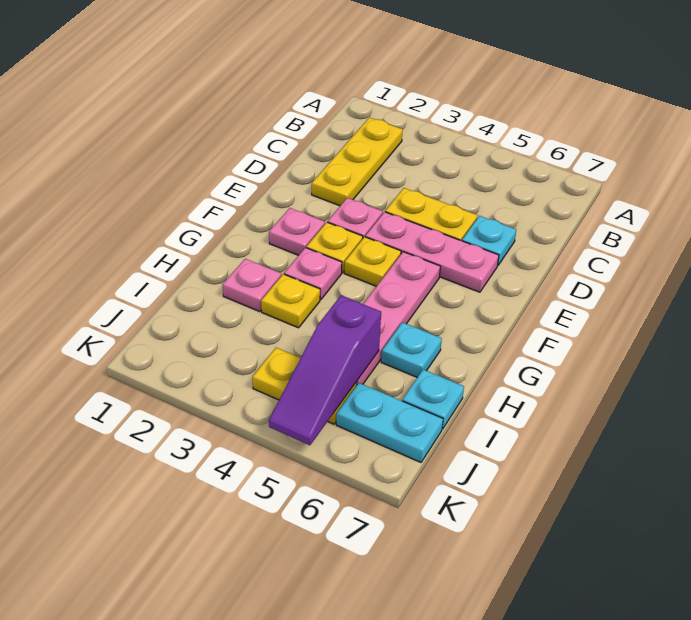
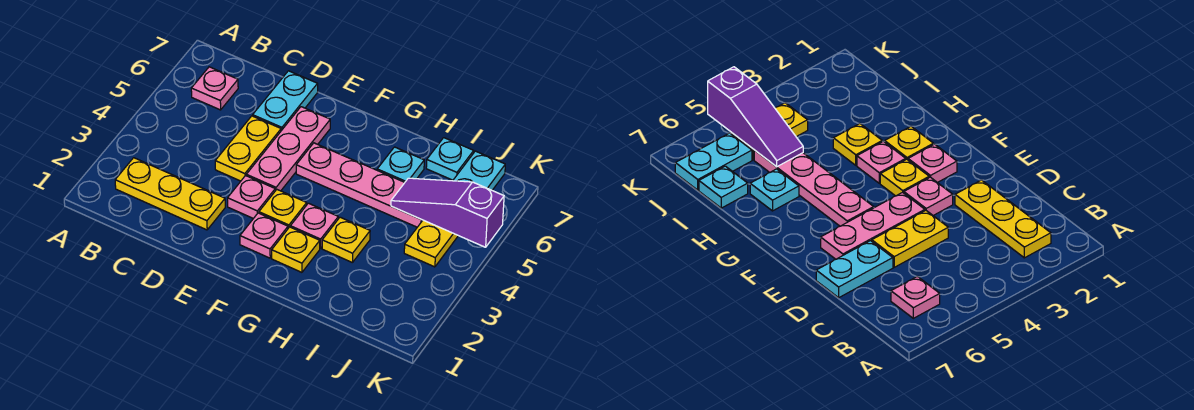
cyan plate D6 level 1 -> cyan plate D6:D7 level 1
yellow plate F4 level 1 -> yellow plate G2 level 1
pink plate H2 level 1 -> pink plate B6 level 1
purple slope I5:K5 level 2 top I -> purple slope I5:K5 level 2 top K

